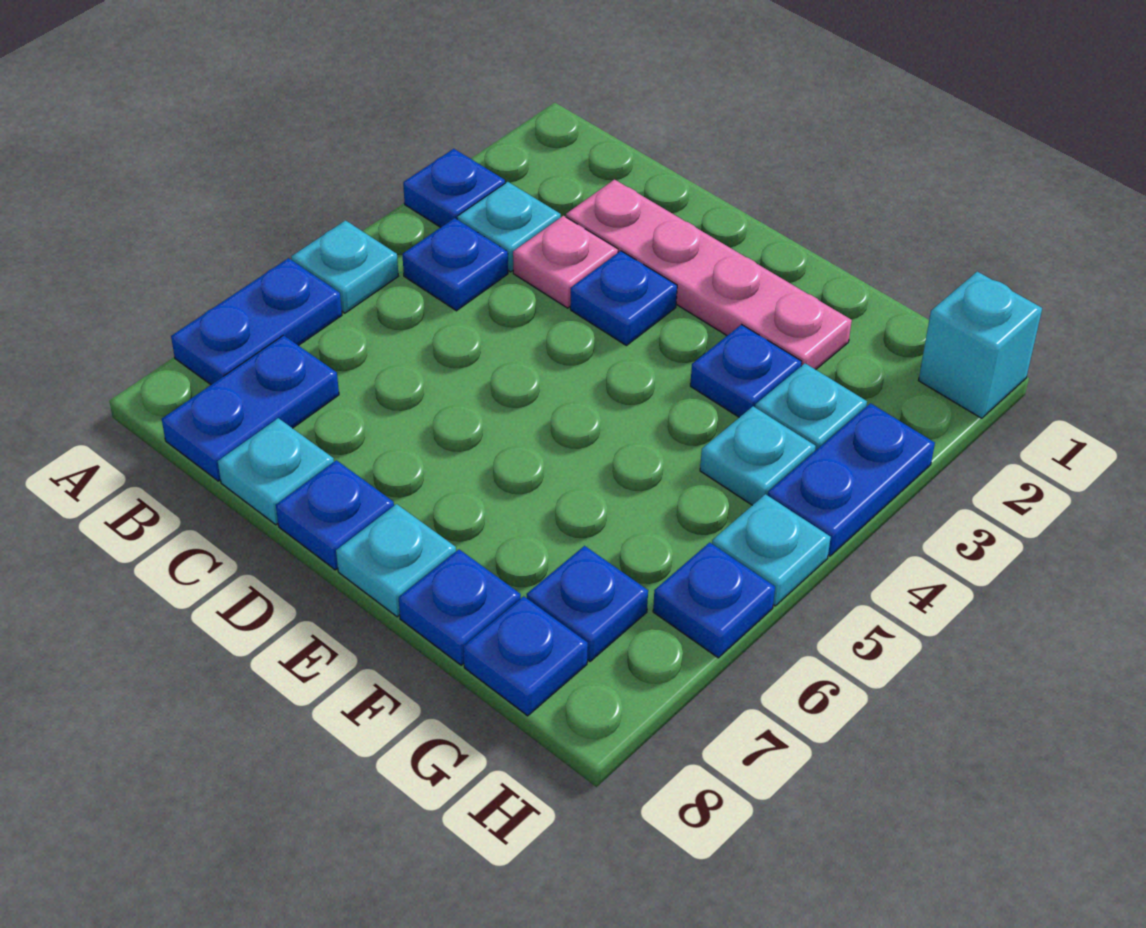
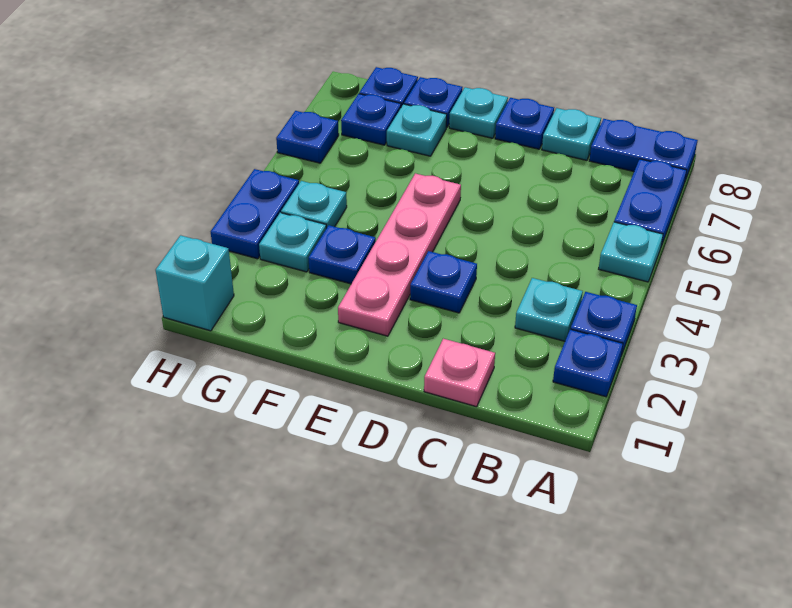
blue plate B4 level 1 -> blue plate A2 level 1
blue plate B7:B8 level 1 -> blue plate A8:B8 level 1
pink plate C2:F2 level 1 -> pink plate E2:E5 level 1
pink plate C3 level 1 -> pink plate C1 level 1
cyan plate H5 level 1 -> cyan plate F7 level 1

